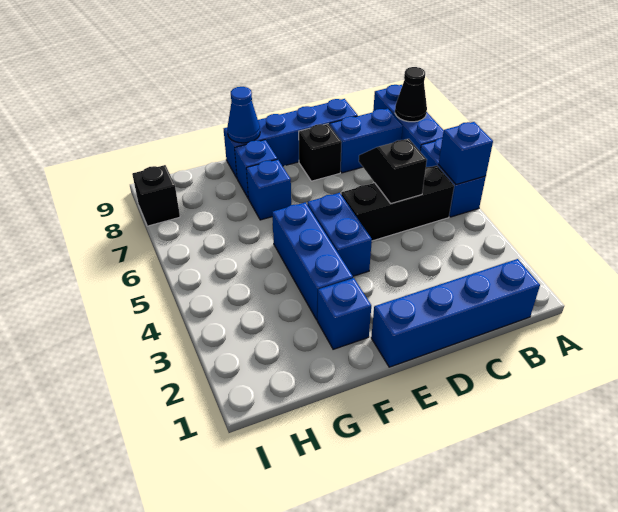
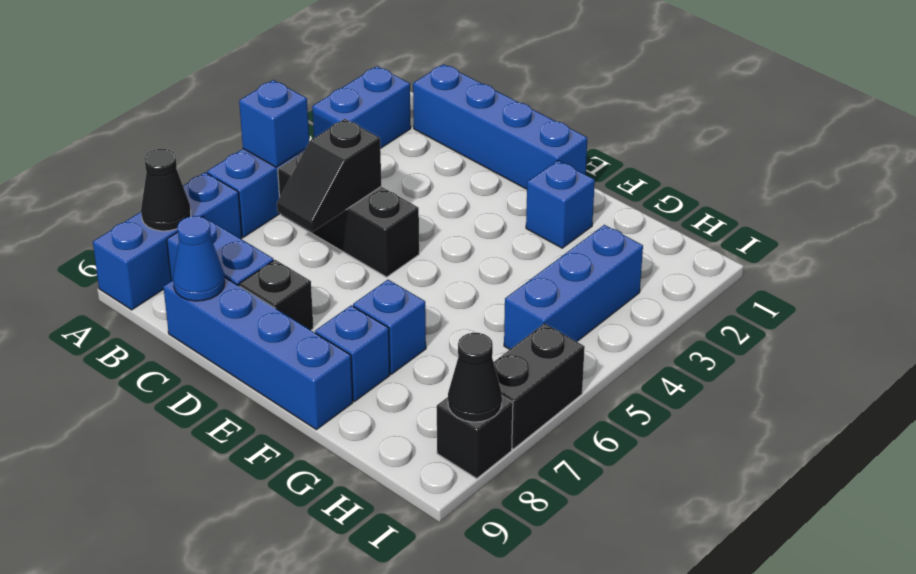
blue brick E4:E5 level 1 -> blue brick A2:A3 level 1
blue brick F3:F5 level 1 -> blue brick H3:H5 level 1
blue cone F9 level 2 -> blue cone C9 level 2
none -> black brick I6:I7 level 1
none -> black cone I8 level 2

